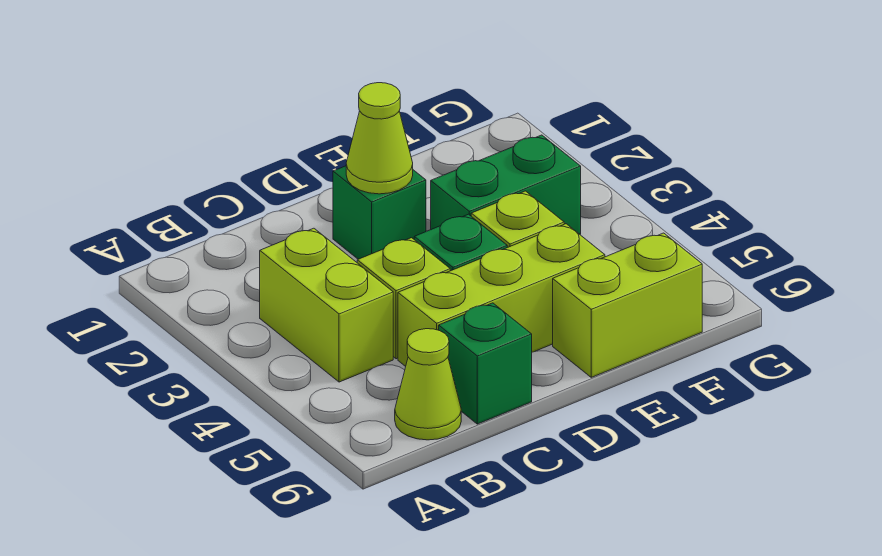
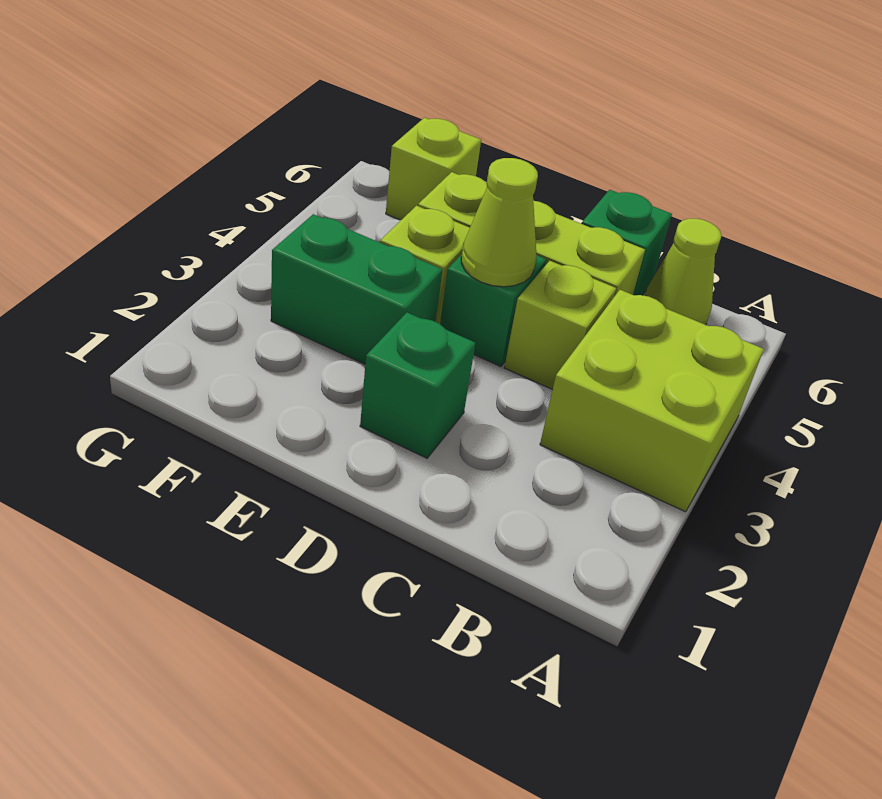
lime brick B3:B4 level 1 -> lime brick A3:B4 level 1
lime cone D2 level 2 -> lime cone D4 level 2
lime brick E6:F6 level 1 -> lime brick F6 level 1

